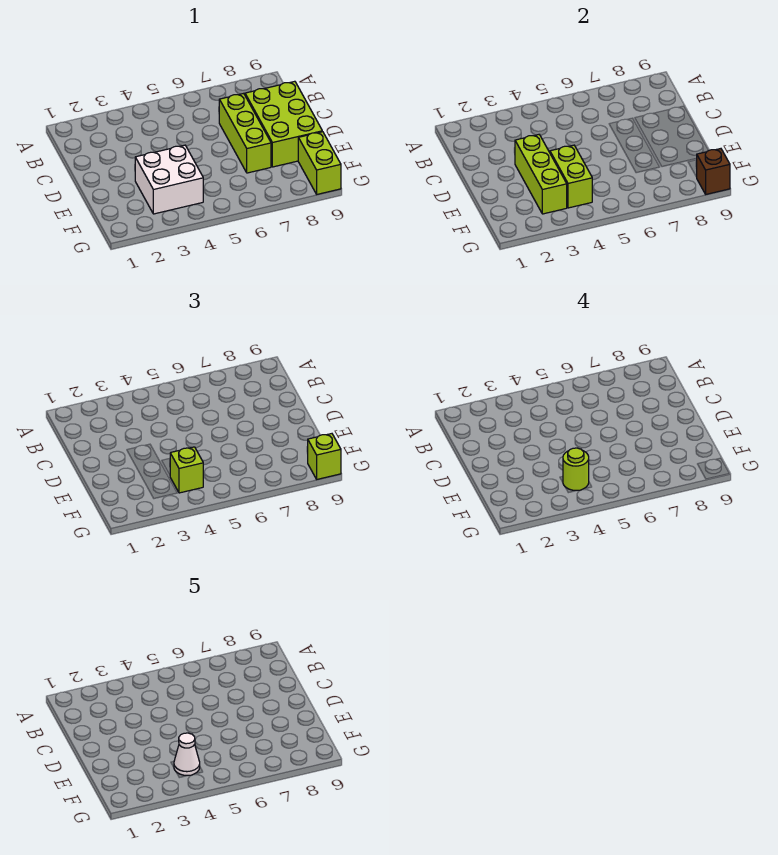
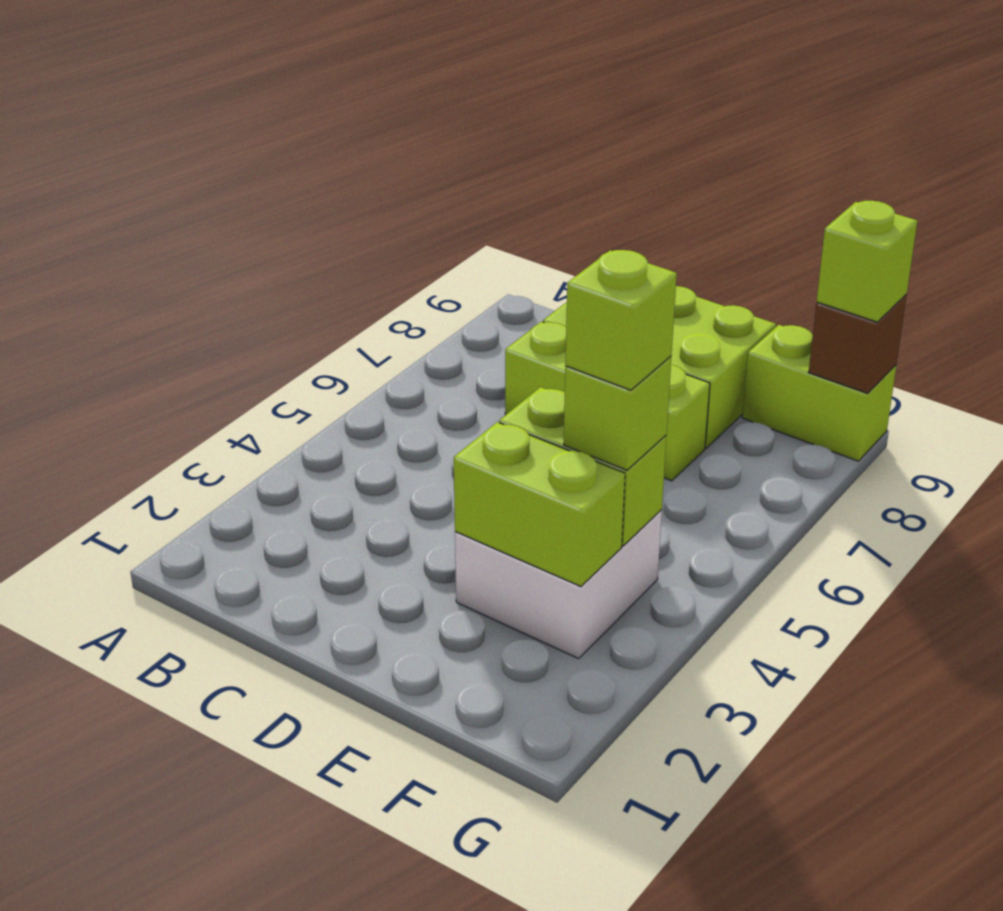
lime brick D3:F3 level 2 -> lime brick E3:F3 level 2
lime round brick F4 level 4 -> lime brick F4 level 4
white cone F4 level 5 -> none

